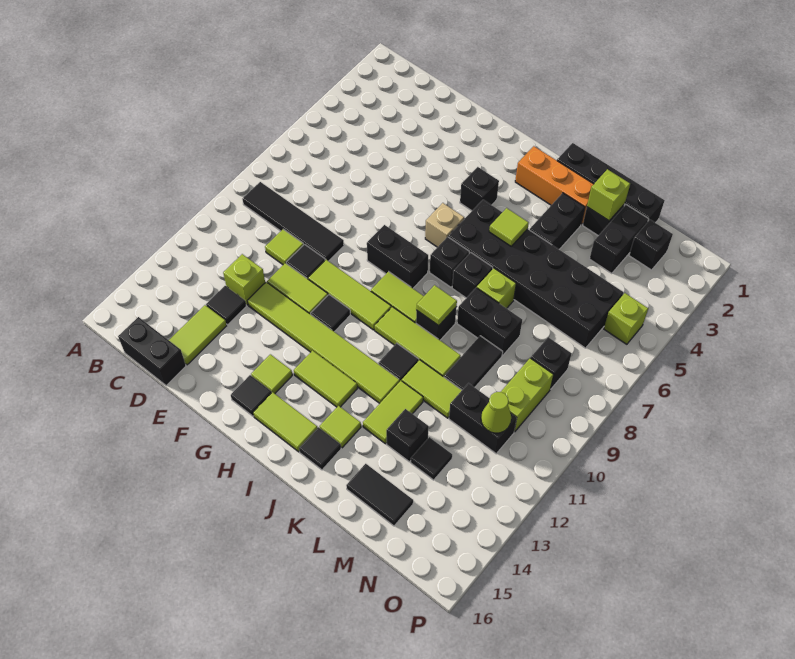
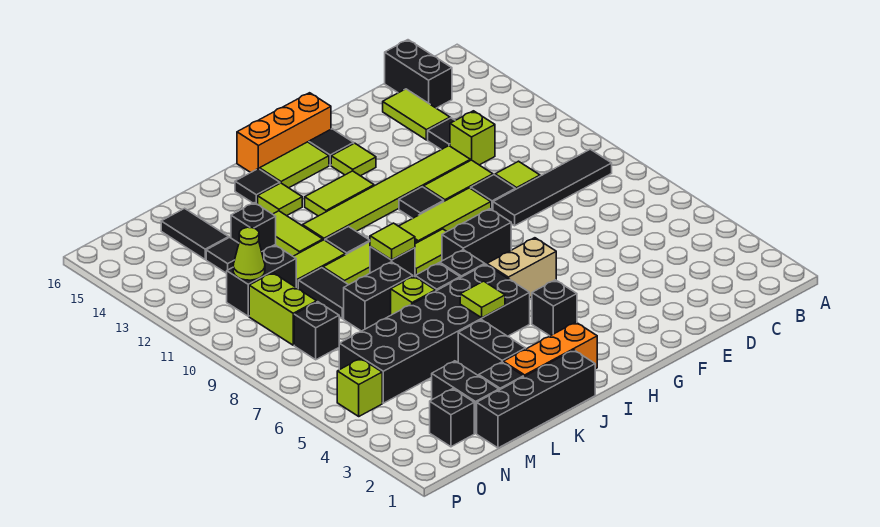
black brick C16:D16 level 1 -> black brick C15:C16 level 1
none -> orange brick G16:I16 level 1
tan brick H6 level 1 -> tan brick G6:H6 level 1
lime brick L2 level 2 -> none
black tile L15:M15 level 1 -> black tile M14:M15 level 1

